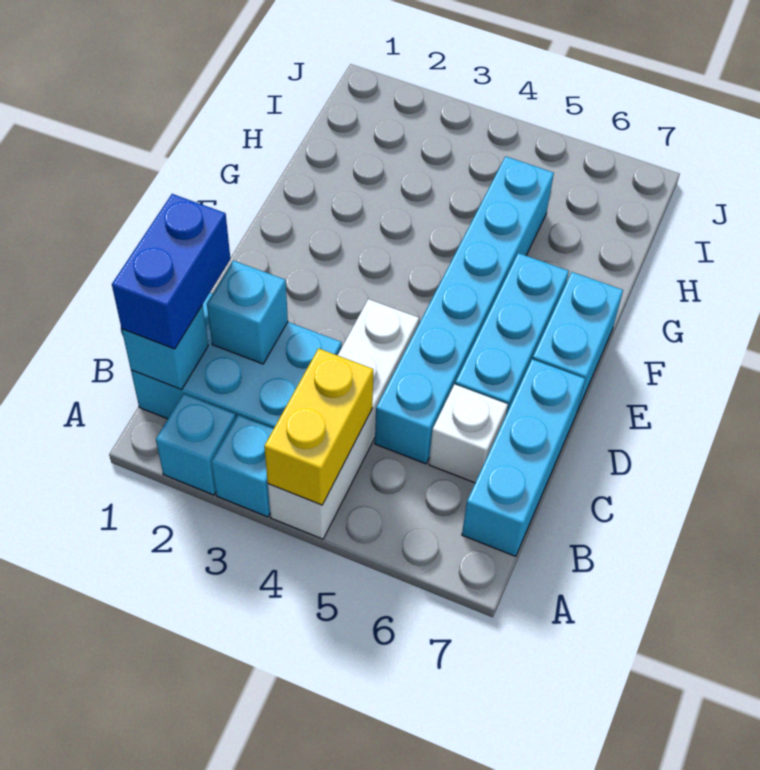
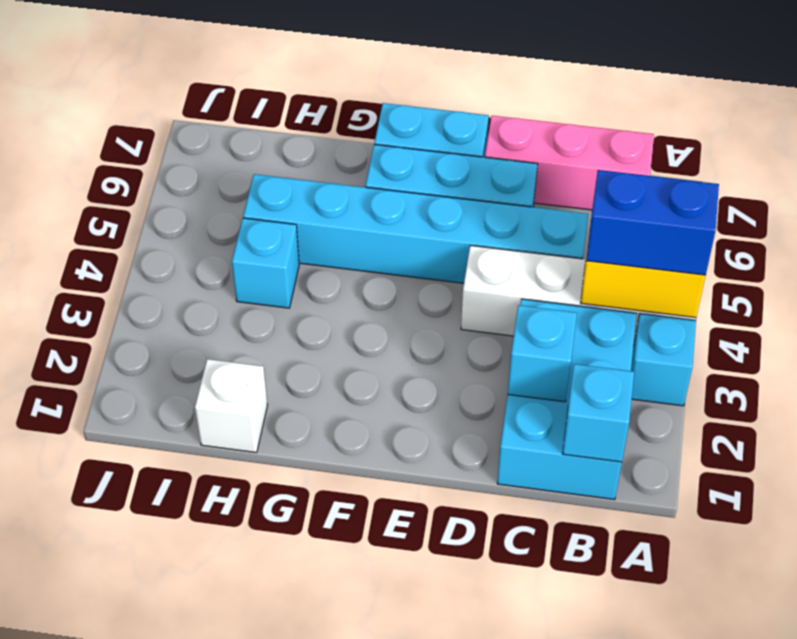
cyan brick A2 level 1 -> cyan brick H4 level 1
blue brick B1:C1 level 3 -> blue brick A4:B4 level 3
cyan brick B7:D7 level 1 -> pink brick B7:D7 level 1
white brick C6 level 1 -> white brick H1 level 1

